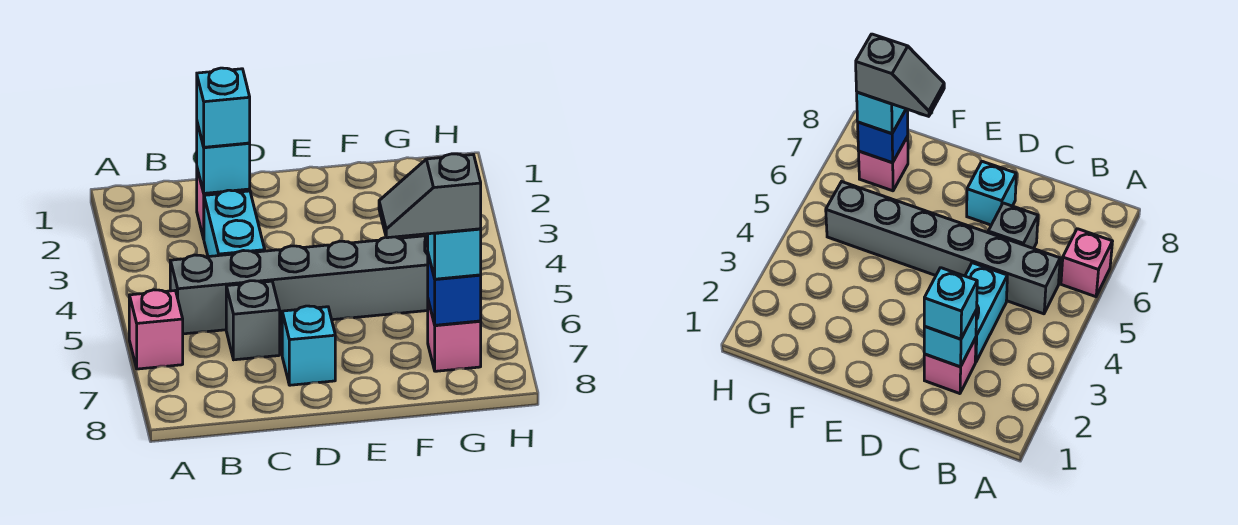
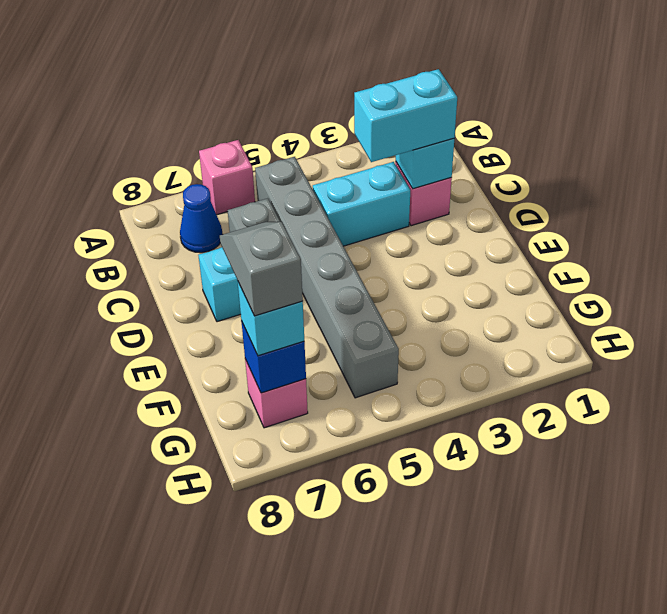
none -> blue cone B7 level 1
cyan brick C2 level 3 -> cyan brick C2:C3 level 3

